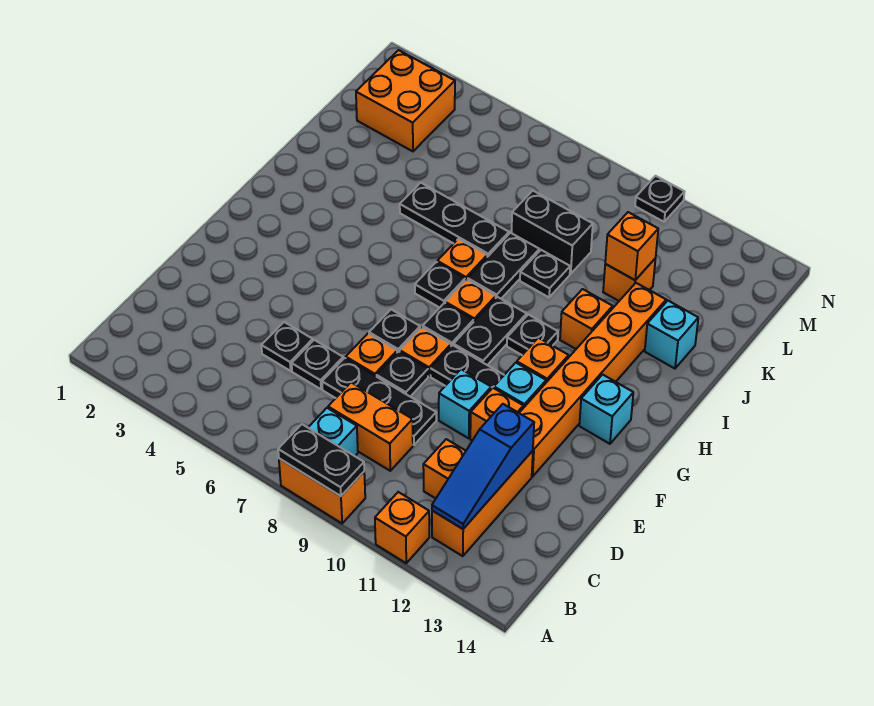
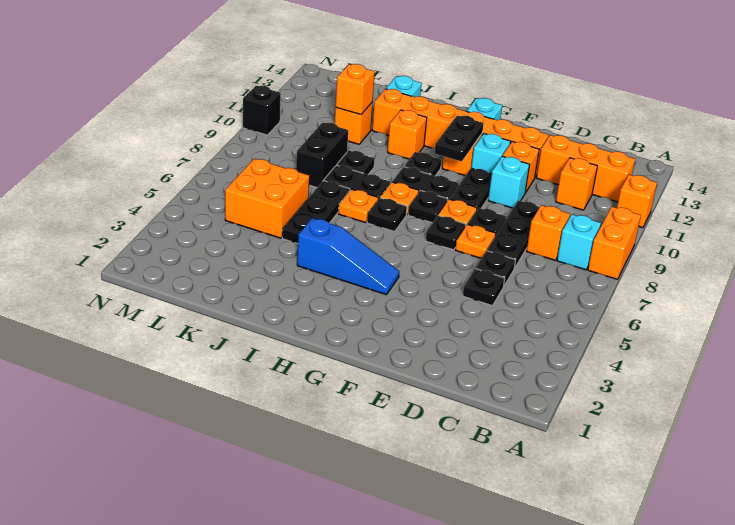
black plate A8:A9 level 2 -> black plate G10:G11 level 2
blue slope B12:D12 level 2 top D -> blue slope G4:I4 level 1 top I
orange brick C8:C9 level 1 -> orange brick C8 level 1
orange brick L2:M3 level 1 -> orange brick K5:L6 level 1
black plate N10 level 1 -> black brick N10 level 1

